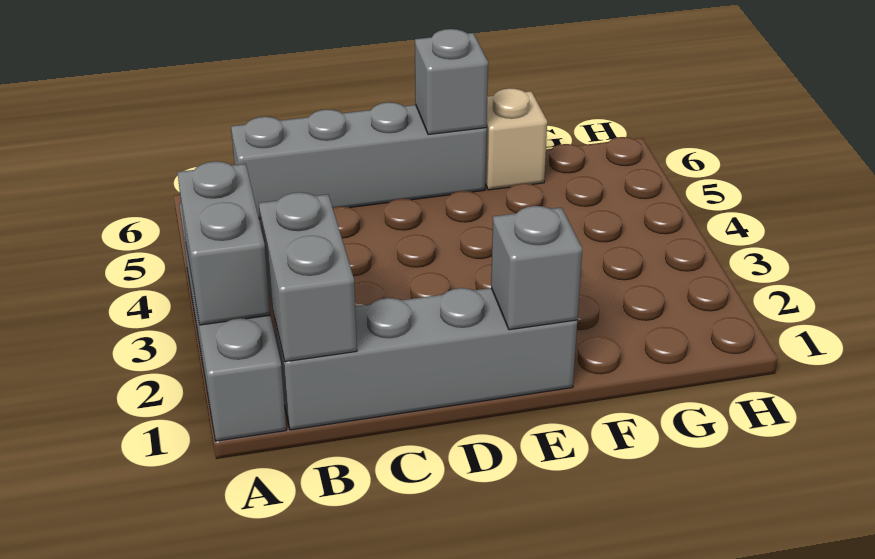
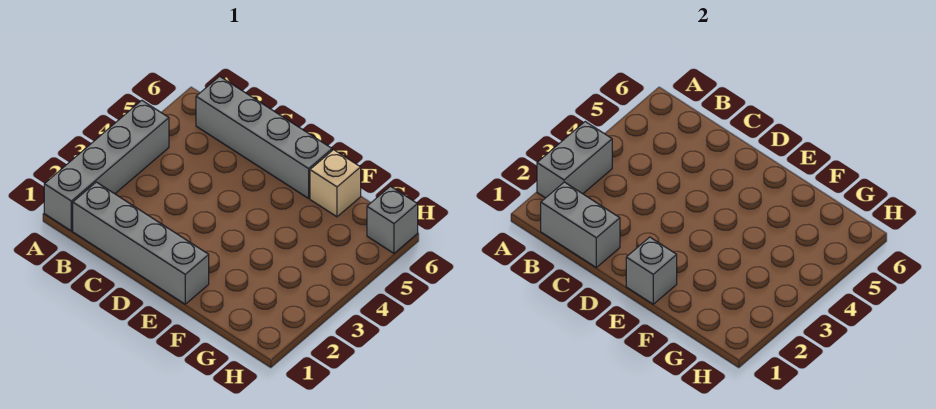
grey brick B1:B2 level 2 -> grey brick B1:C1 level 2
grey brick E6 level 2 -> grey brick H6 level 1

